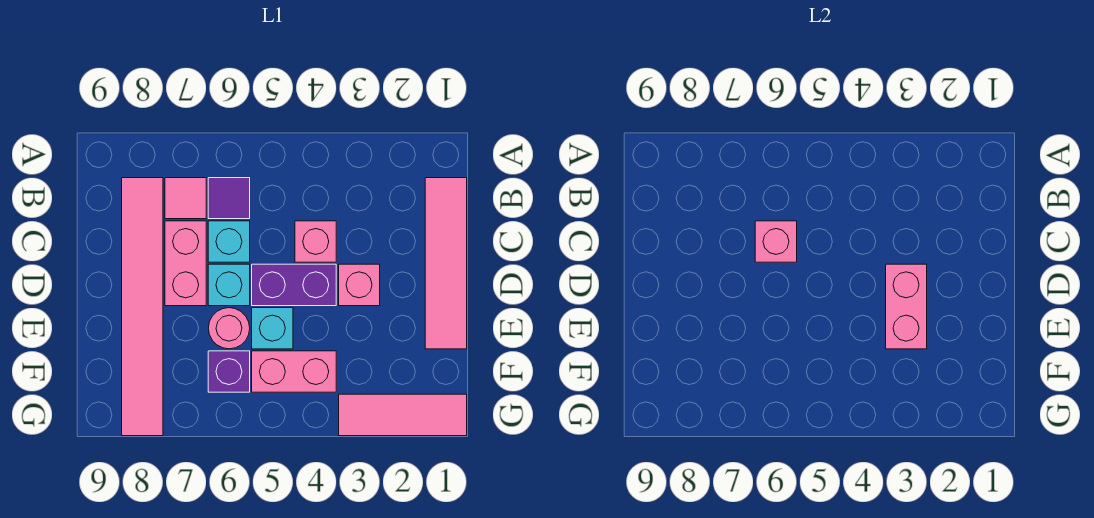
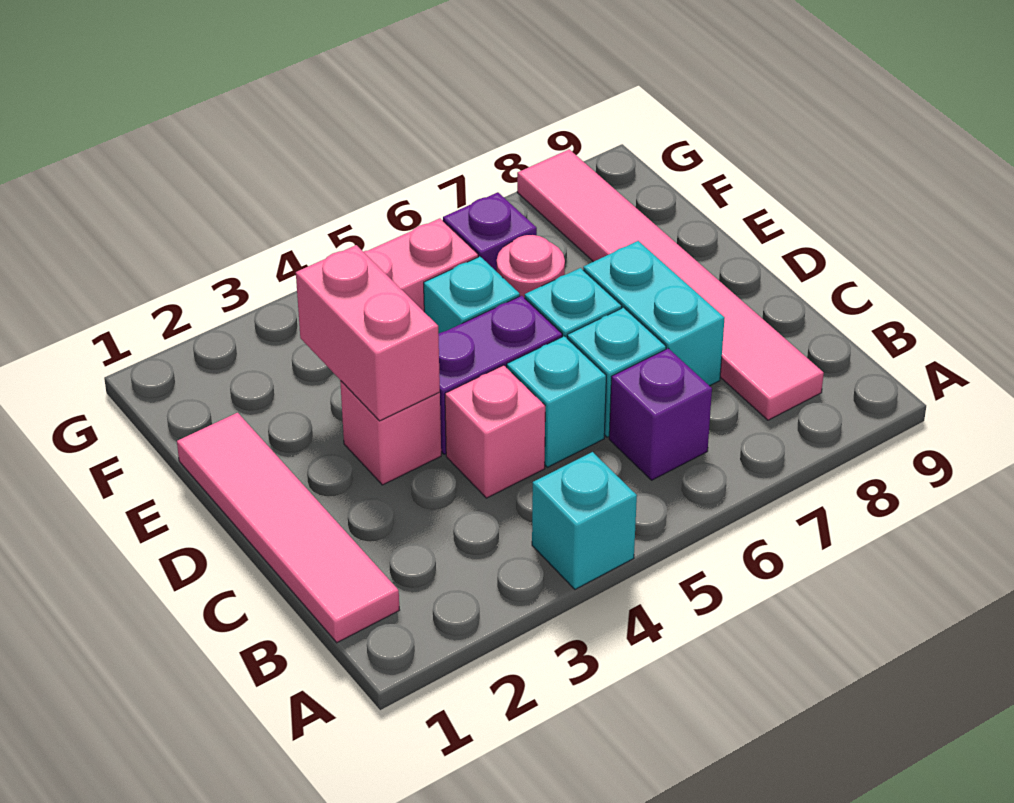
none -> cyan brick A4 level 1
purple tile B6 level 1 -> purple brick B6 level 1
pink tile B7 level 1 -> none
none -> cyan brick C5 level 1
pink brick C6 level 2 -> none
pink brick C7:D7 level 1 -> cyan brick C7:D7 level 1
pink tile G1:G3 level 1 -> none

